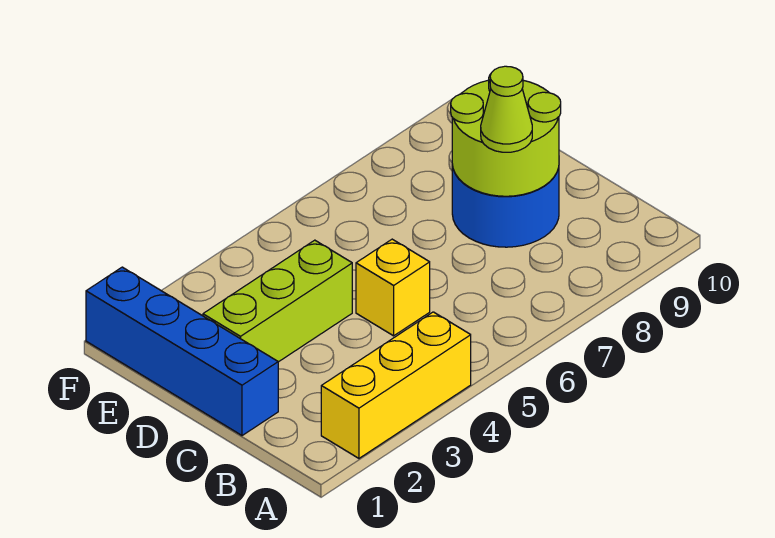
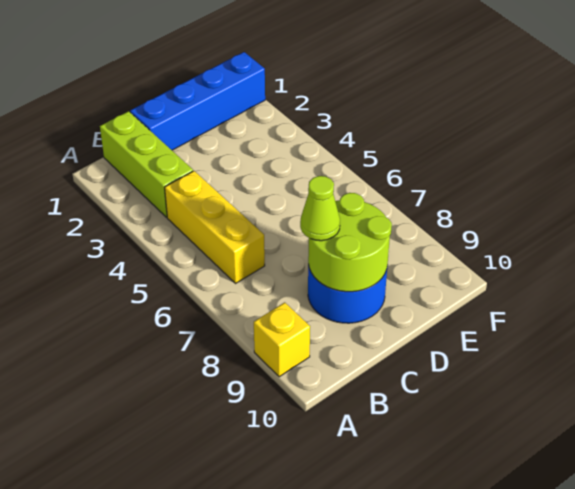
yellow brick A2:A4 level 1 -> yellow brick B4:B6 level 1
yellow brick C5 level 1 -> yellow brick A9 level 1
lime brick D2:D4 level 1 -> lime brick B1:B3 level 1

